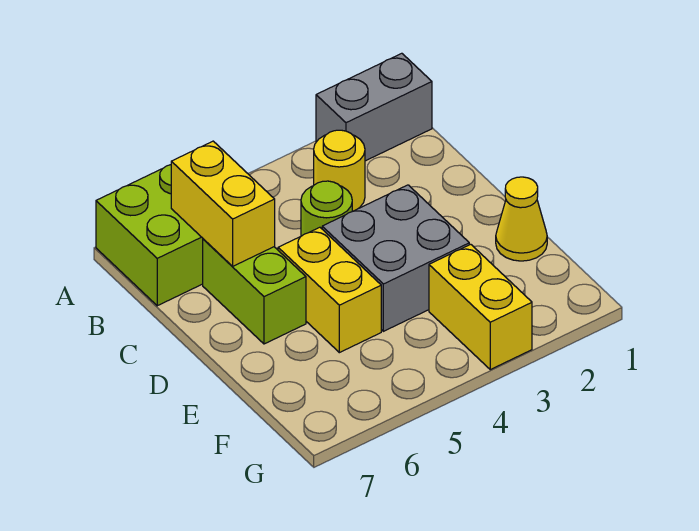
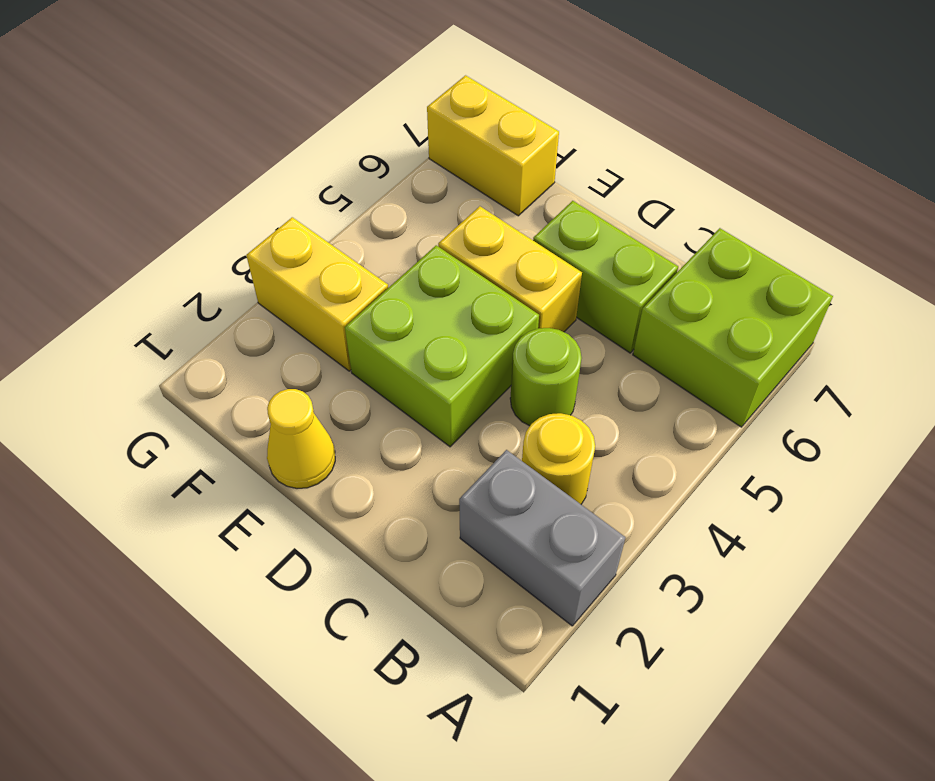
grey brick A1:A2 level 1 -> grey brick A2:B2 level 1
yellow brick B6:C6 level 2 -> yellow brick F7:G7 level 1
grey brick D3:E4 level 1 -> lime brick D3:E4 level 1

